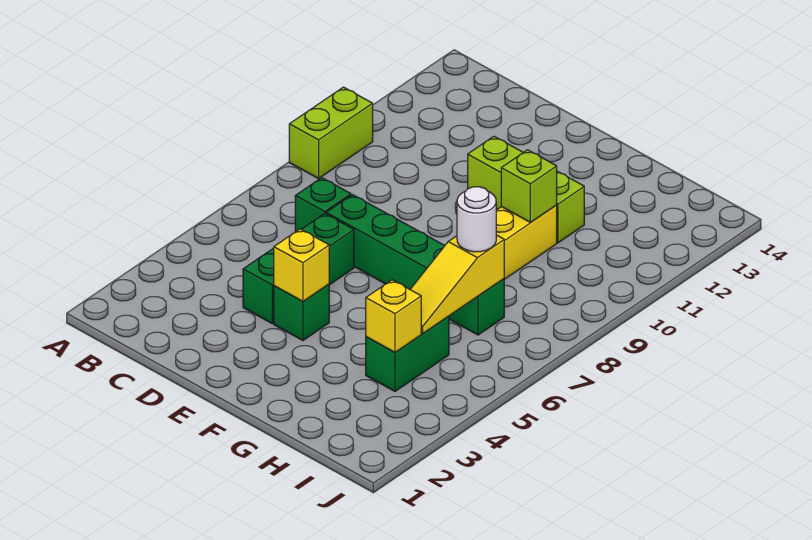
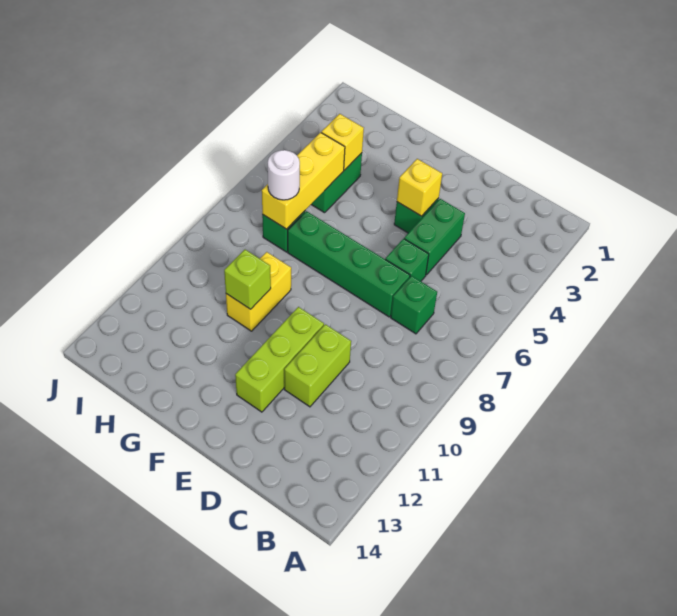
lime brick A9:A10 level 1 -> lime brick D10:D11 level 1
lime brick E11:G11 level 1 -> lime brick E10:E12 level 1
yellow slope H5:H7 level 2 top 7 -> yellow brick H5:H7 level 2

